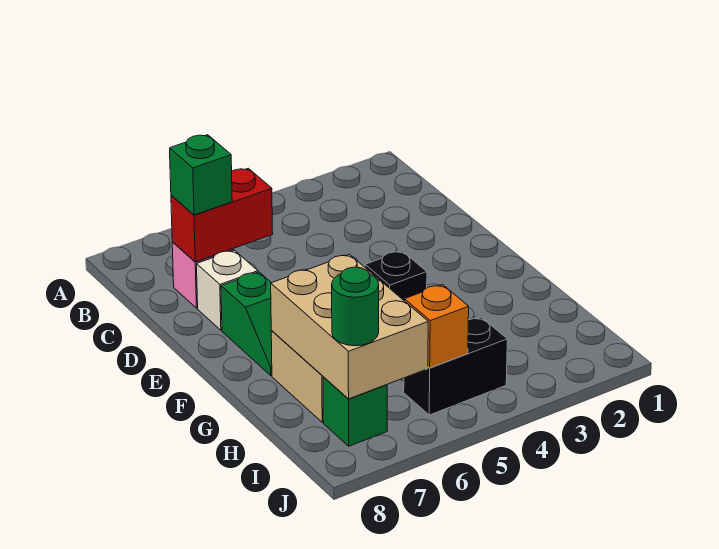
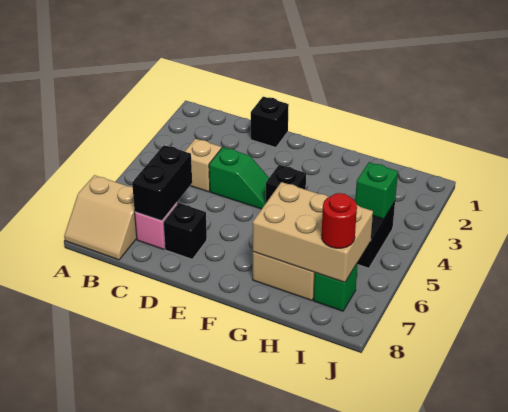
none -> tan slope A7:B8 level 1 top 7
none -> tan brick C4 level 1
red brick C6:C7 level 2 -> black brick C6:C7 level 2
green brick C7 level 3 -> green brick I4 level 2
none -> black brick D1 level 1
white brick D7 level 1 -> black brick D7 level 1
green slope E7:F7 level 1 top E -> green slope D4:E4 level 1 top D
orange brick I5 level 2 -> none
green round brick I7 level 3 -> red round brick I7 level 3

